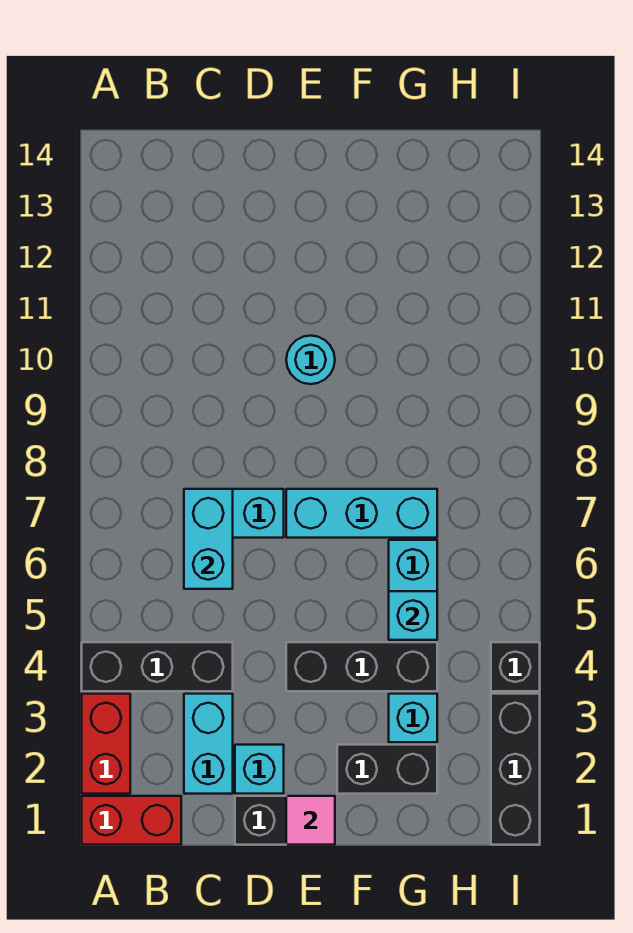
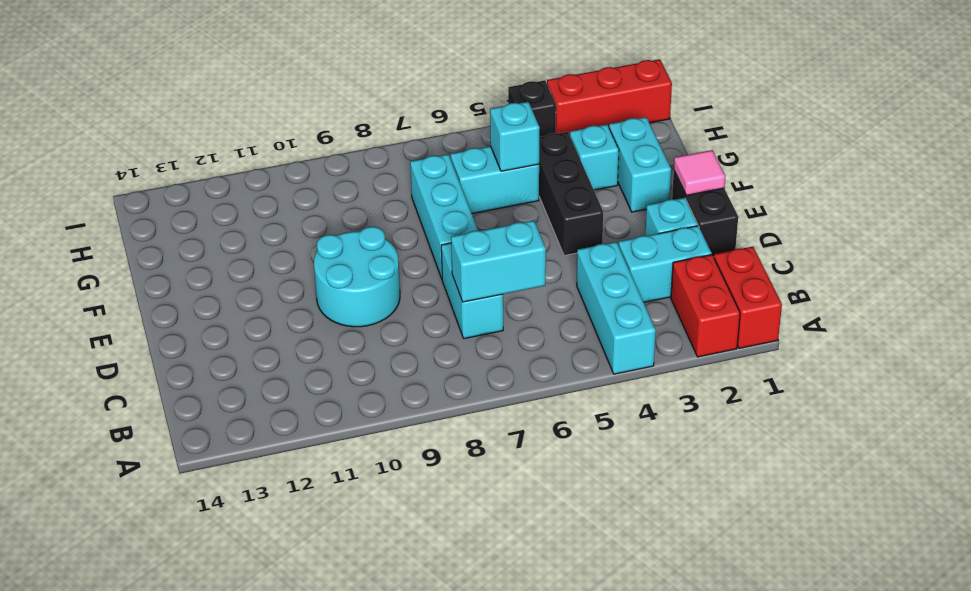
red brick A2:A3 level 1 -> red brick A2:B2 level 1
black brick A4:C4 level 1 -> cyan brick A4:C4 level 1
cyan round brick E10 level 1 -> cyan round brick D9:E10 level 1
black brick F2:G2 level 1 -> cyan brick F2:G2 level 1
black brick I1:I3 level 1 -> red brick I1:I3 level 1

